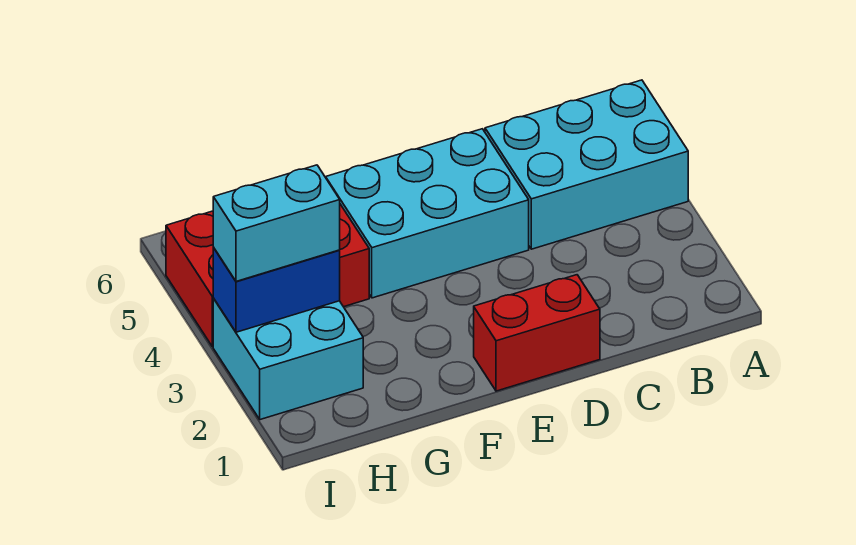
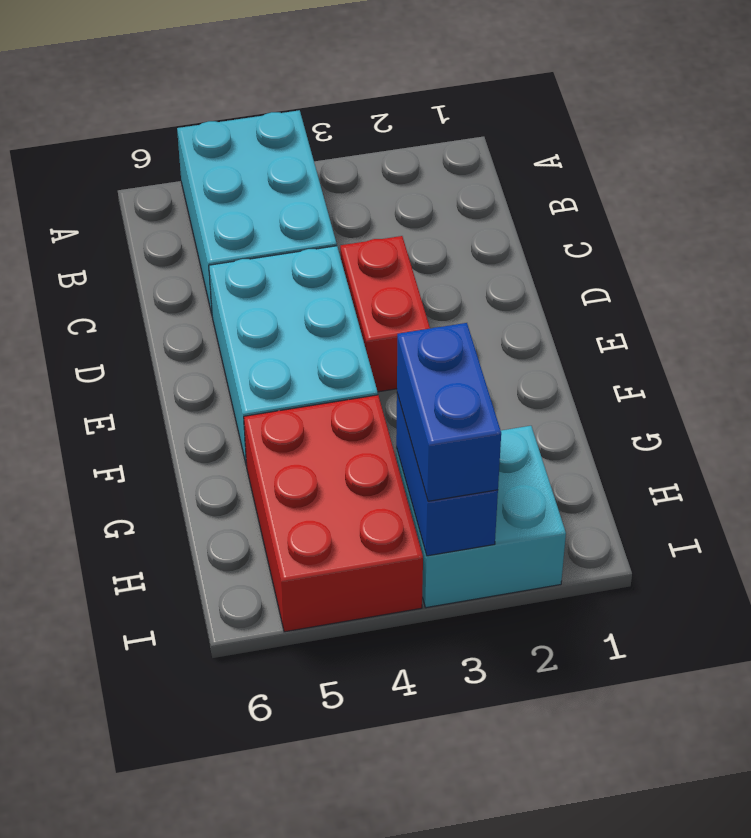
red brick D1:E1 level 1 -> red brick D3:E3 level 1
cyan brick H3:I3 level 3 -> blue brick H3:I3 level 3

